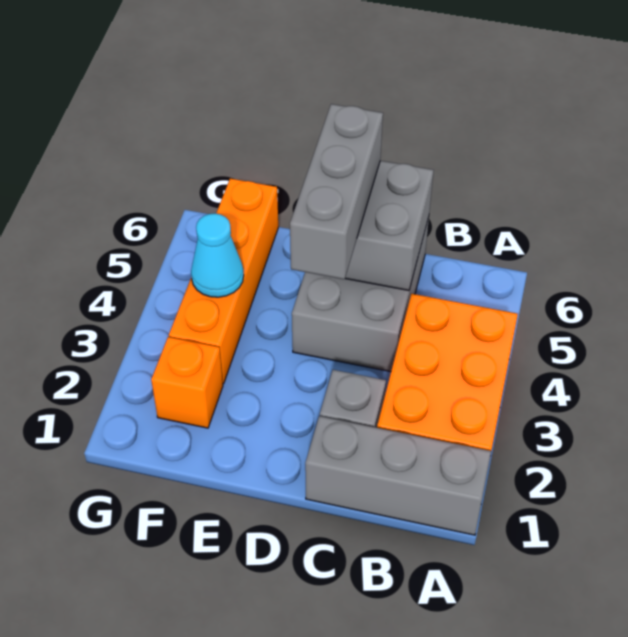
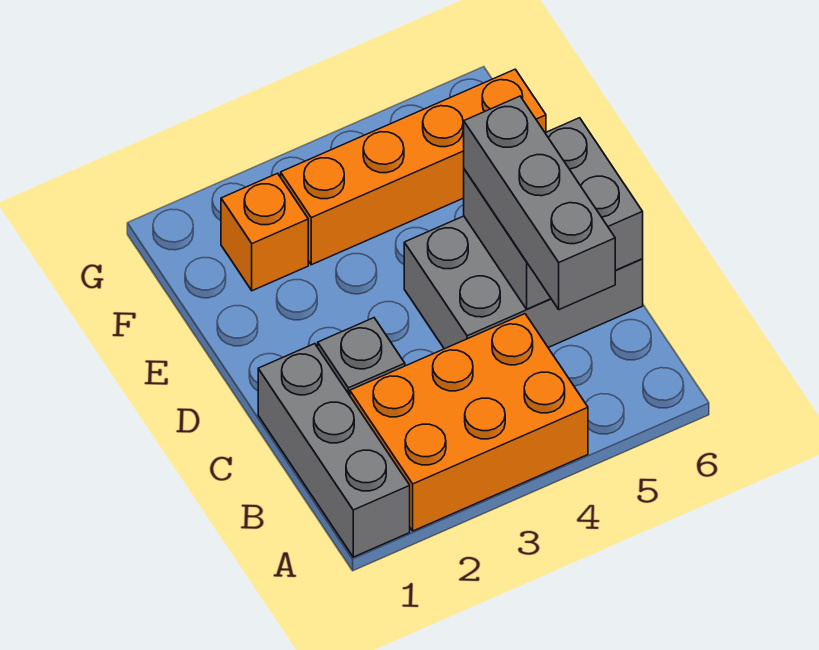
grey brick D4:D6 level 3 -> grey brick B5:D5 level 3
cyan cone F4 level 2 -> none

